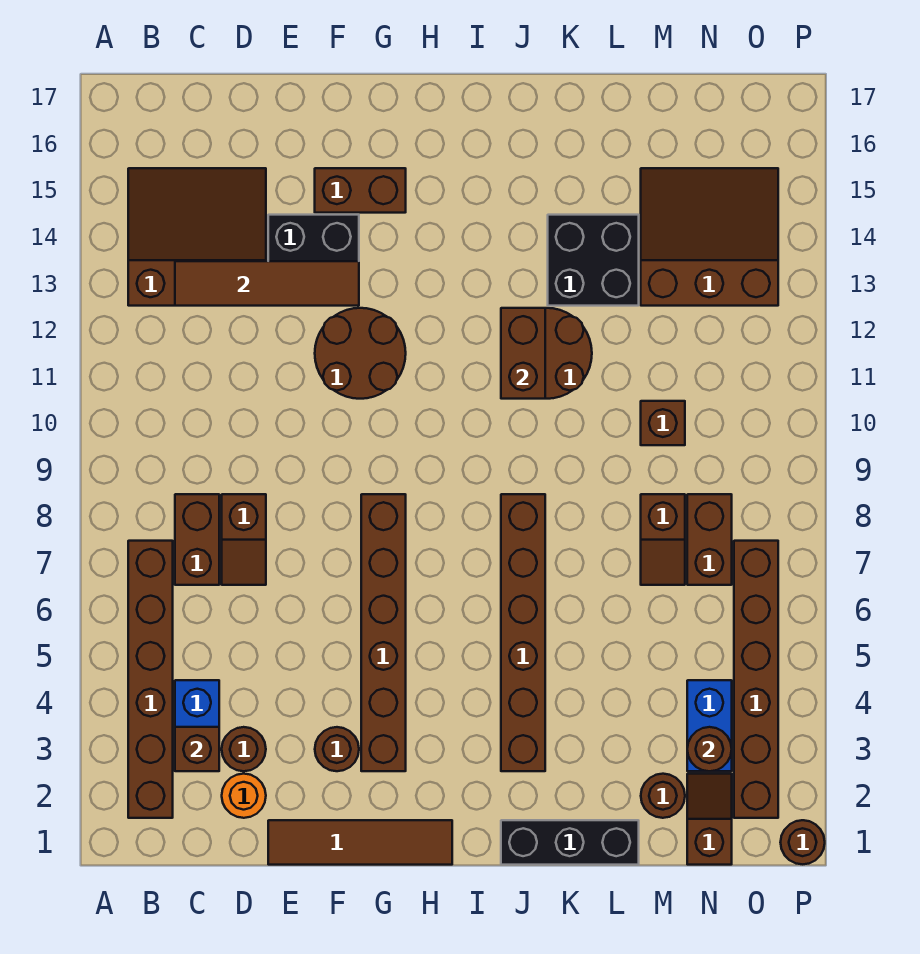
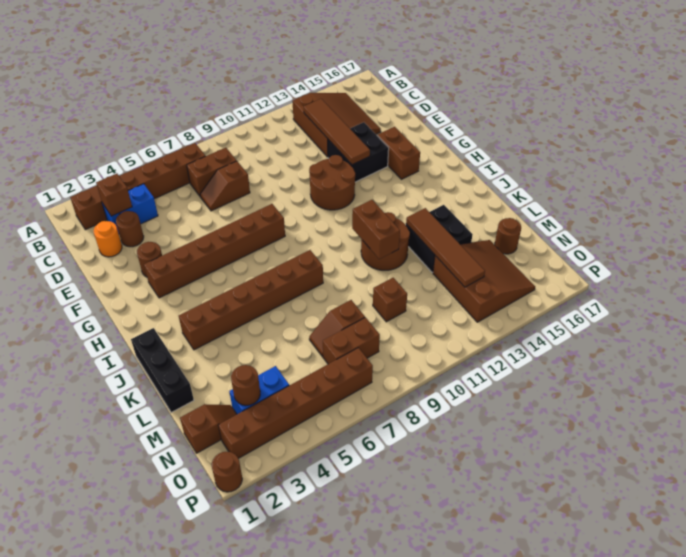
brown tile E1:H1 level 1 -> brown tile K13:N13 level 2
brown brick J11:J12 level 2 -> brown brick J11:K11 level 2
brown round brick M2 level 1 -> brown round brick M16 level 1

